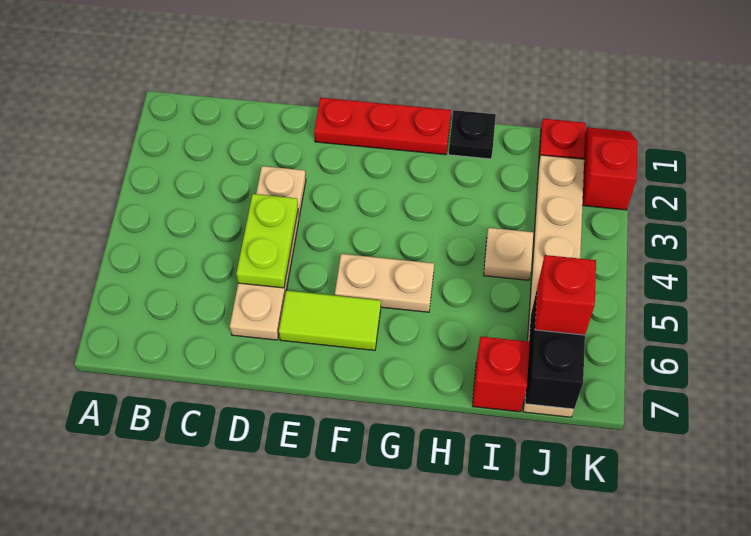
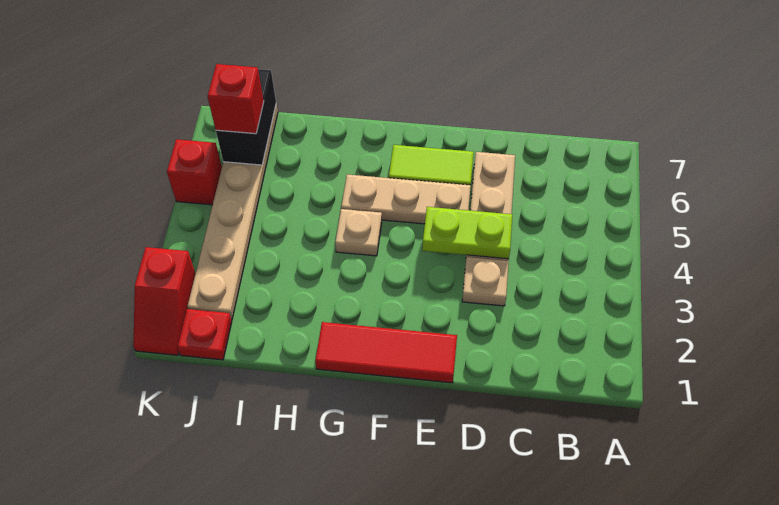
lime plate D4:D5 level 2 -> lime plate D4:E4 level 2
red plate E1:G1 level 1 -> red tile E1:G1 level 1
tan plate F5:G5 level 1 -> tan plate E5:G5 level 1
black plate H1 level 1 -> none
tan plate I4 level 1 -> tan plate G4 level 1
red brick I7 level 1 -> red brick K5 level 1

